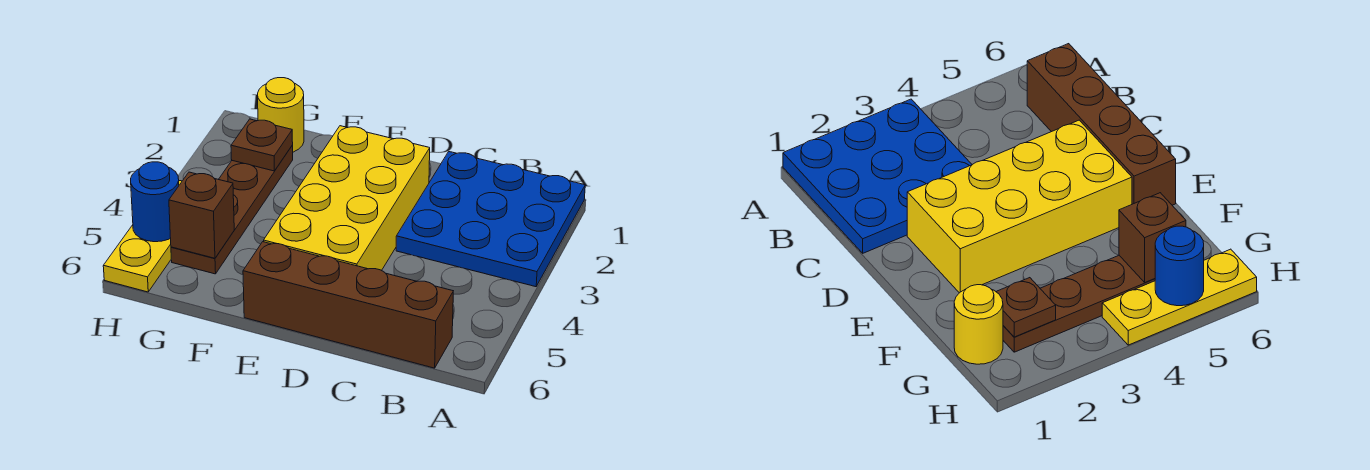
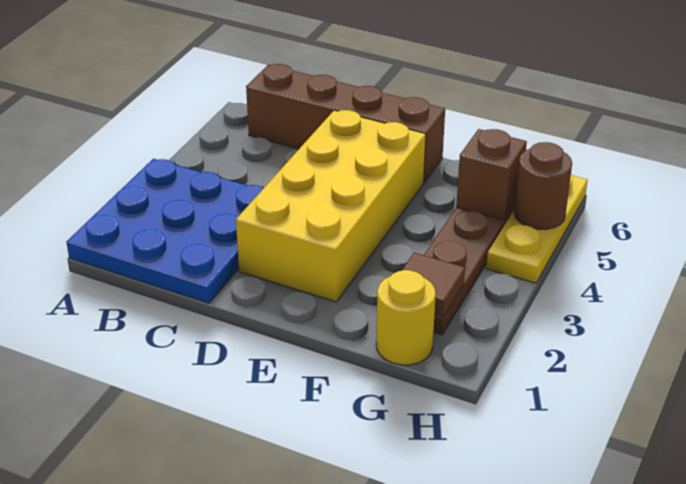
brown plate G2 level 2 -> brown tile G2 level 2
blue round brick H5 level 2 -> brown round brick H5 level 2

